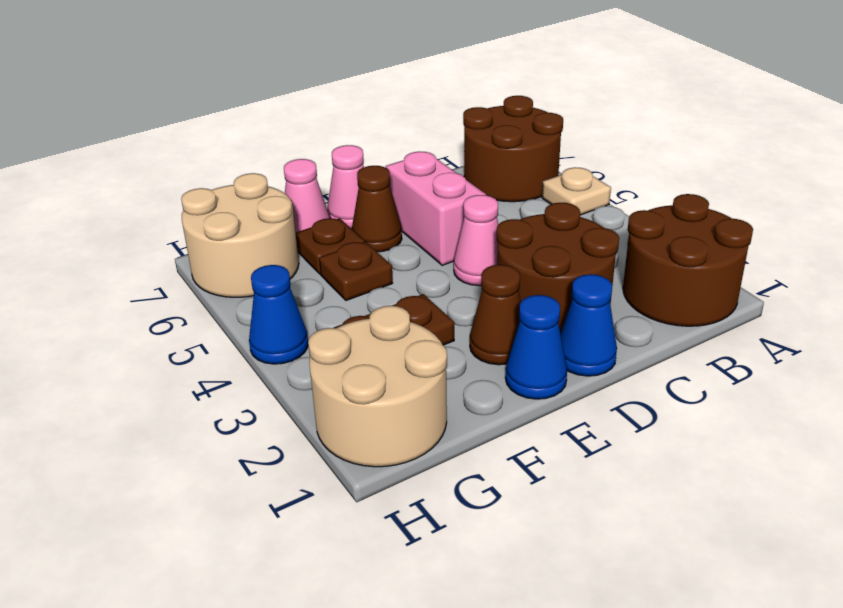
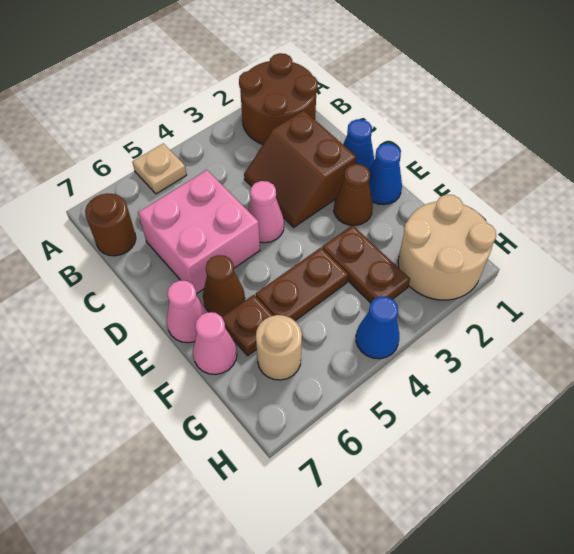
brown round brick A6:B7 level 1 -> brown round brick B7 level 1
brown round brick C2:D3 level 1 -> brown slope C2:D3 level 1 top 2
pink brick D5:D6 level 1 -> pink brick C5:D6 level 1
brown plate F5 level 1 -> brown plate F4:F5 level 1
tan round brick G6:H7 level 1 -> tan round brick G6 level 1

